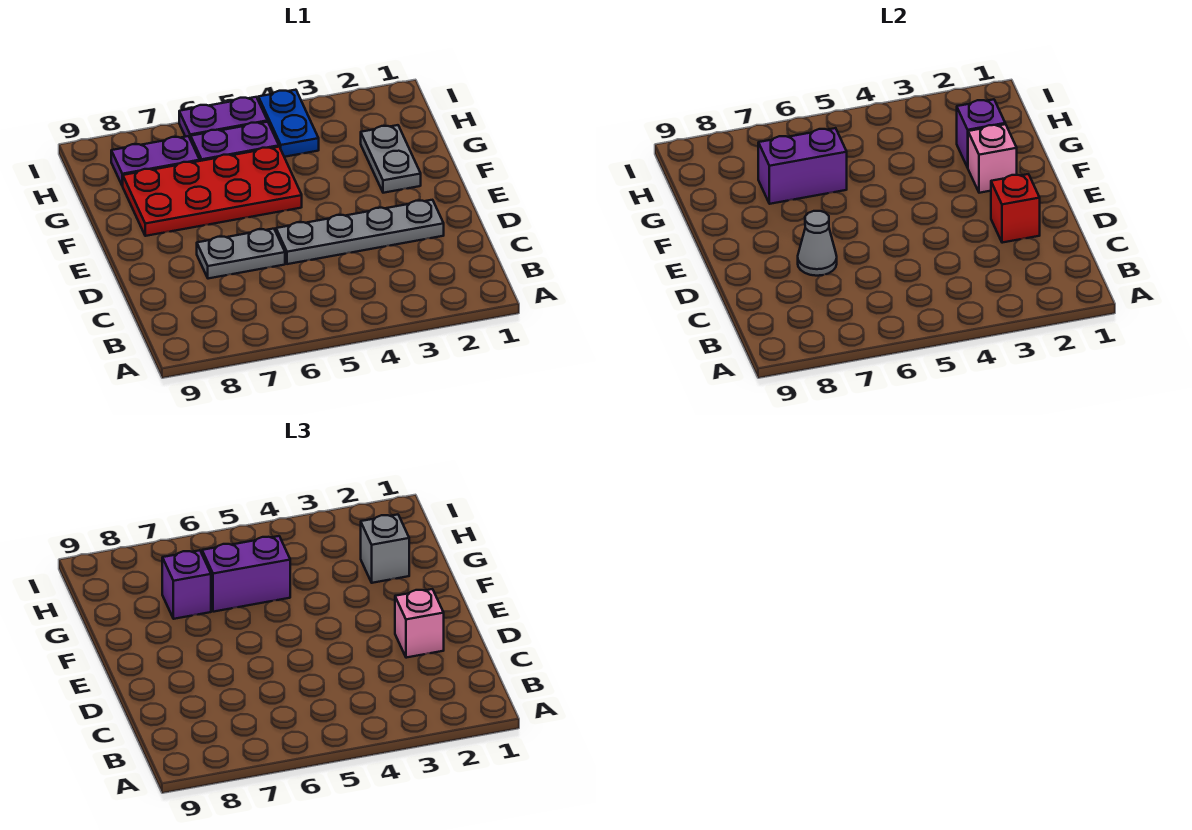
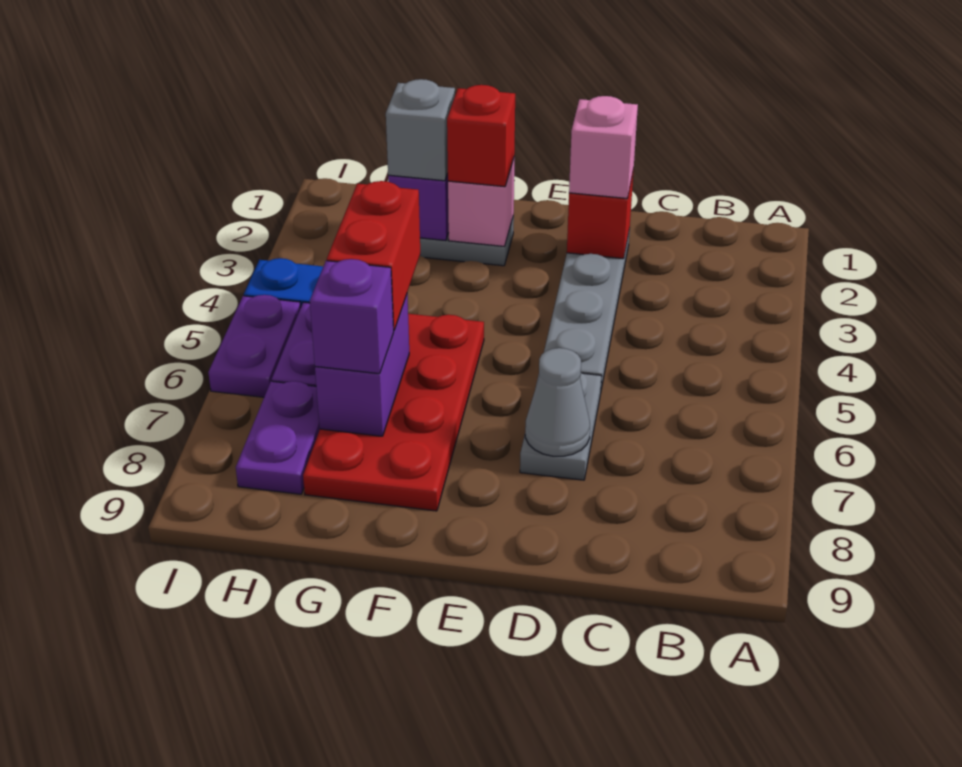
none -> red brick F2 level 3
purple brick G5:G6 level 3 -> red brick G5:G6 level 3

